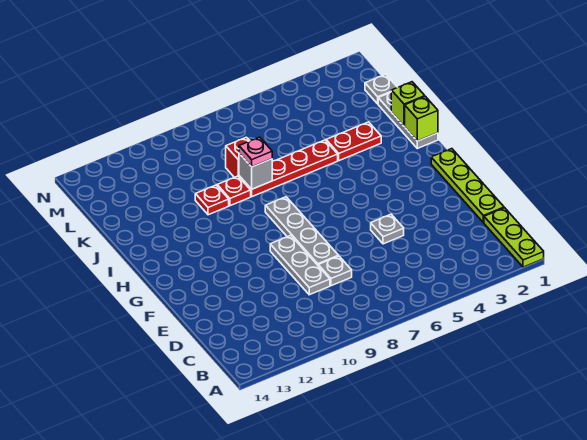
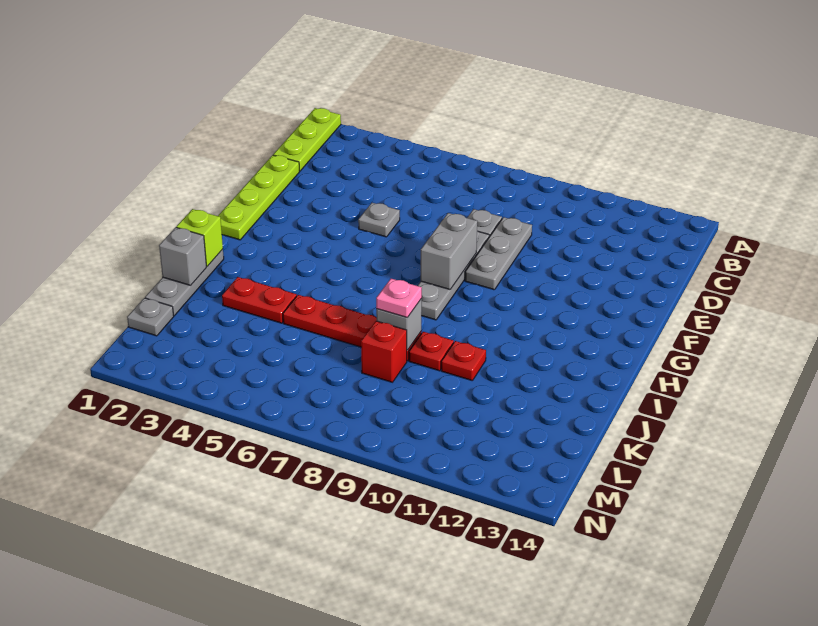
none -> grey brick F8:G8 level 2
lime brick J1 level 2 -> grey brick J1 level 2

